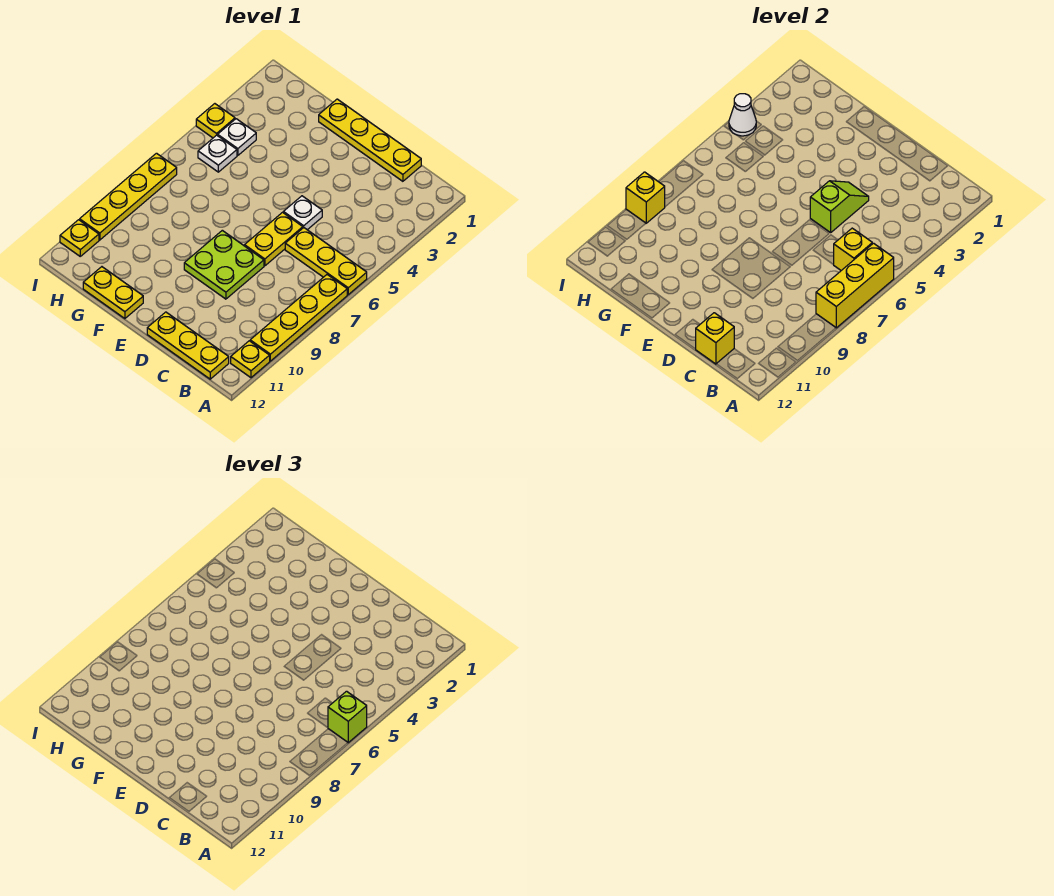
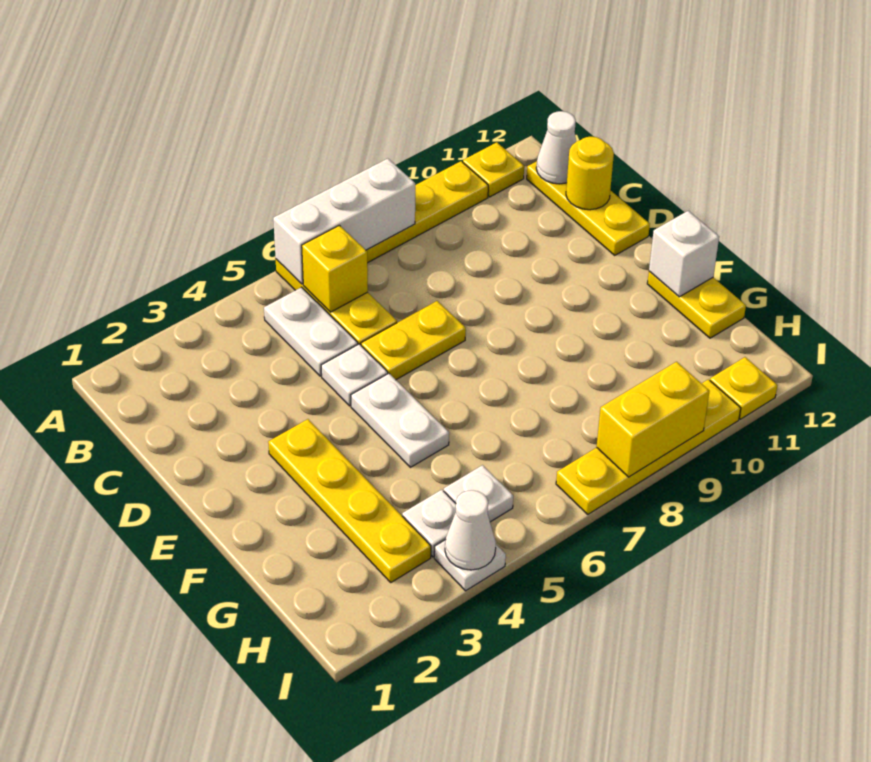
yellow brick A6:A8 level 2 -> white brick A6:A8 level 2
lime brick A6 level 3 -> none
none -> white plate B5:C5 level 1
none -> white cone B12 level 2
yellow plate C1:F1 level 1 -> yellow plate E3:H3 level 1
yellow brick C12 level 2 -> yellow round brick C12 level 2
lime slope D4:D5 level 2 top 5 -> none
lime plate D8:E9 level 1 -> none
none -> white plate E5:F5 level 1
none -> white brick F12 level 2
yellow plate I4 level 1 -> white plate I4 level 1
yellow brick I9 level 2 -> yellow brick I8:I9 level 2

